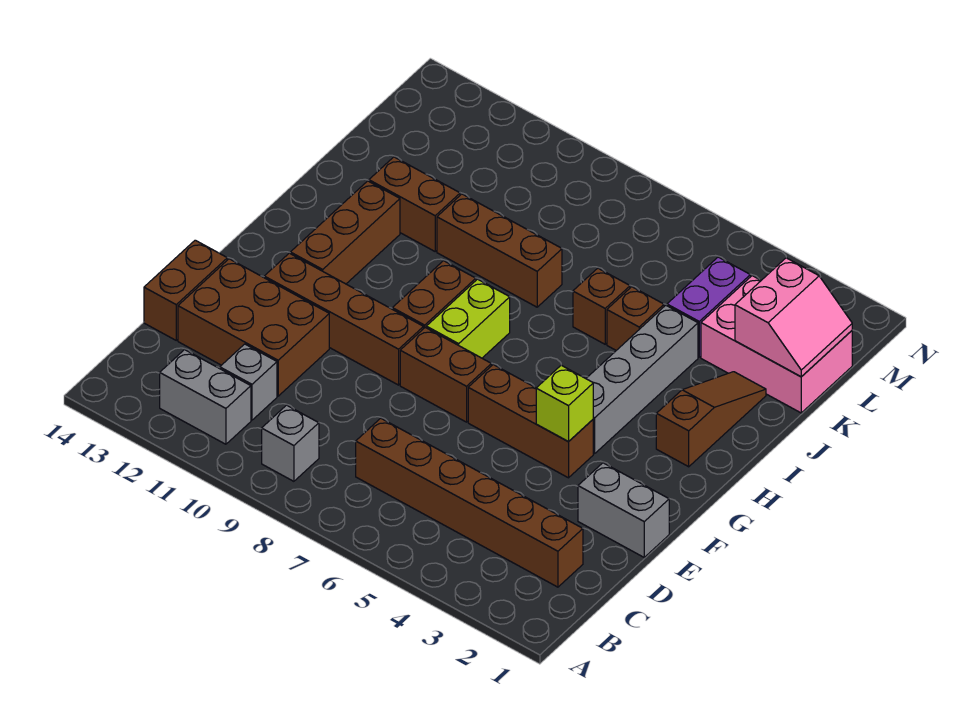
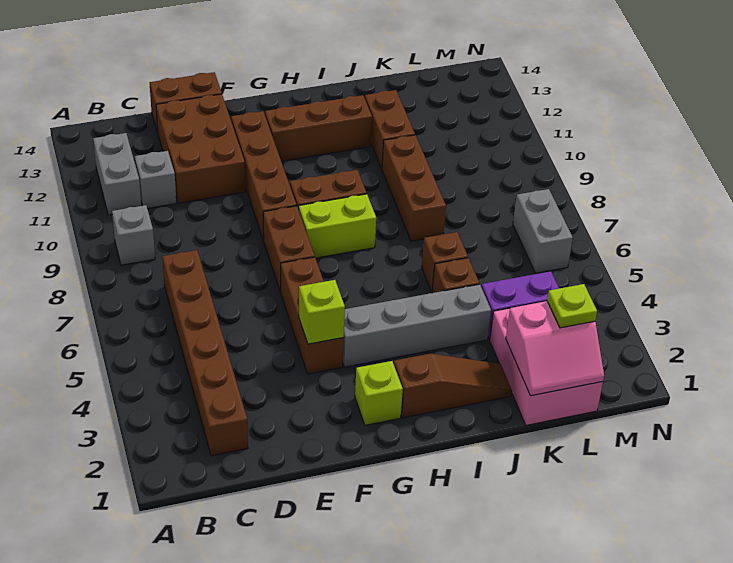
grey brick E1:E2 level 1 -> grey brick M6:M7 level 1
none -> lime brick G2 level 1
none -> lime plate L2 level 3

